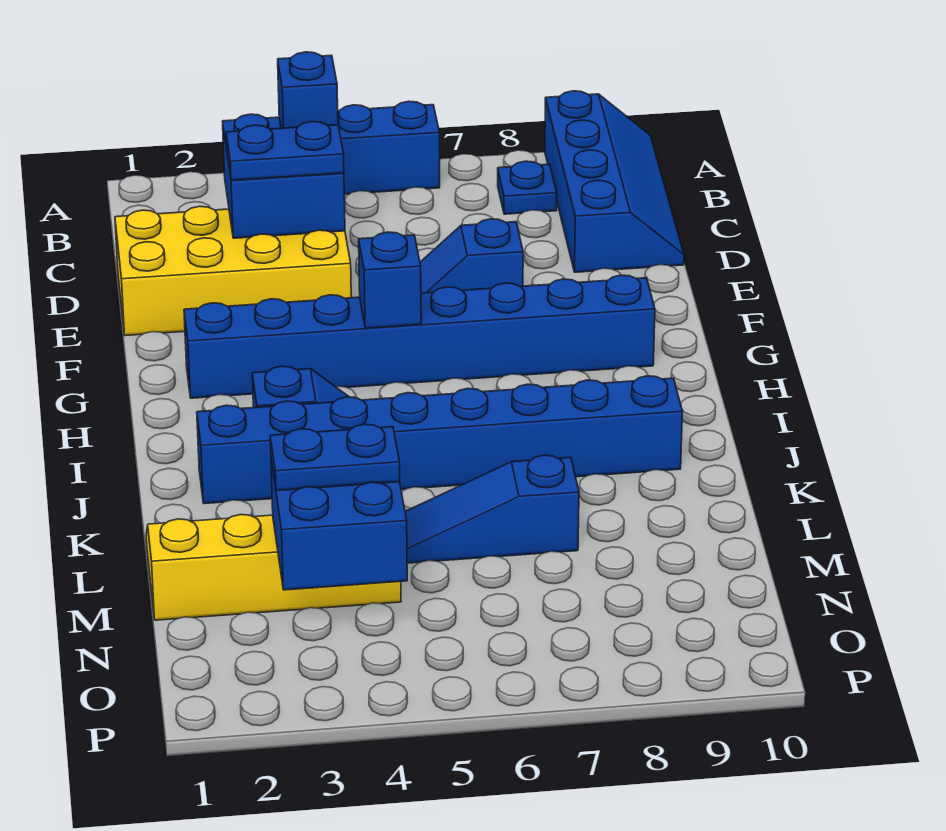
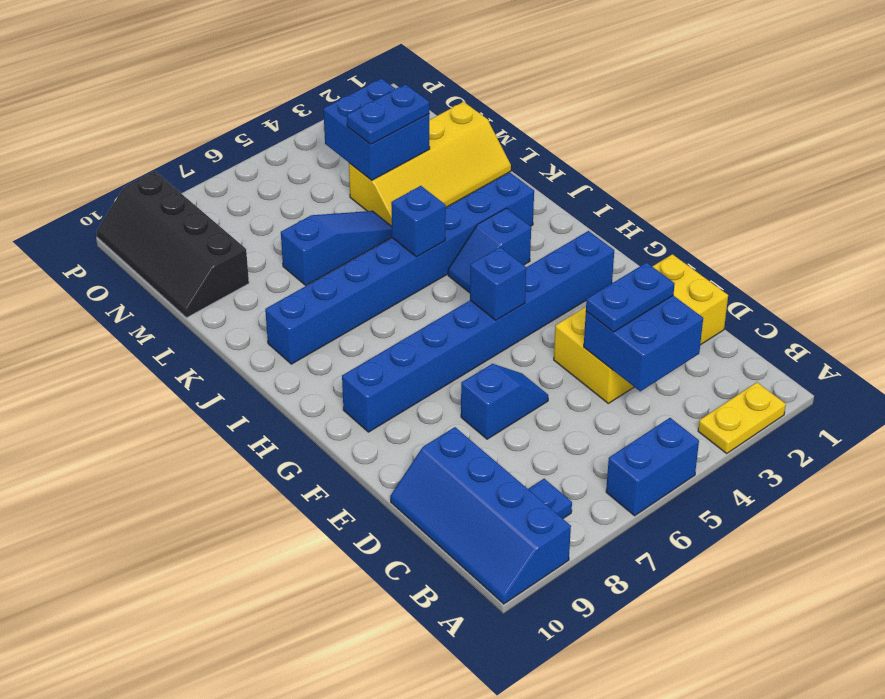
none -> yellow plate A2:A3 level 1
blue brick C4 level 3 -> blue brick J5 level 2
none -> black slope M9:P10 level 1 top 9

